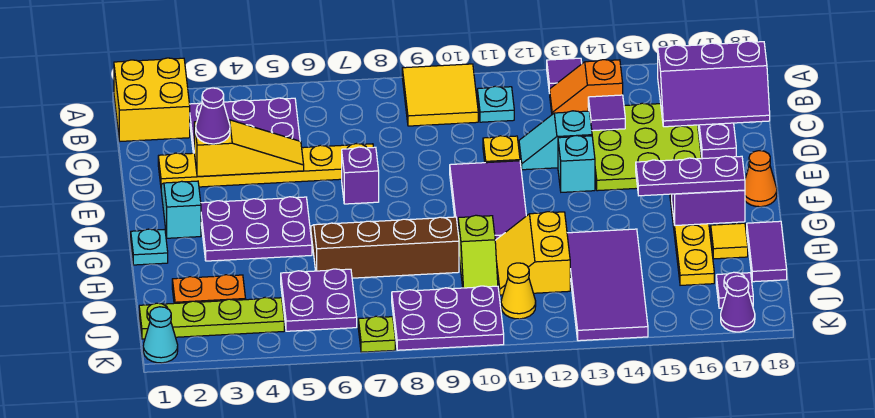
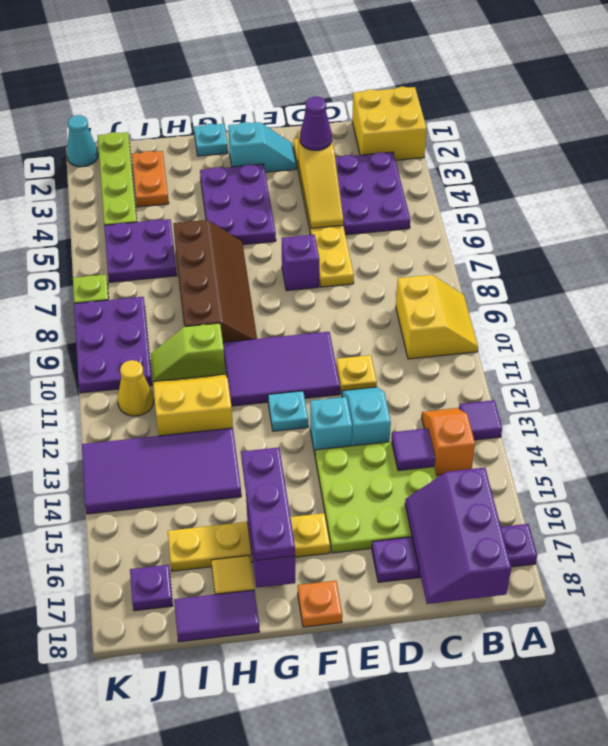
yellow tile A9:B10 level 1 -> yellow slope A9:B10 level 1 top B
cyan plate B11 level 1 -> cyan plate F12 level 1
orange cone F18 level 1 -> orange plate F18 level 1
purple cone K17 level 1 -> none

